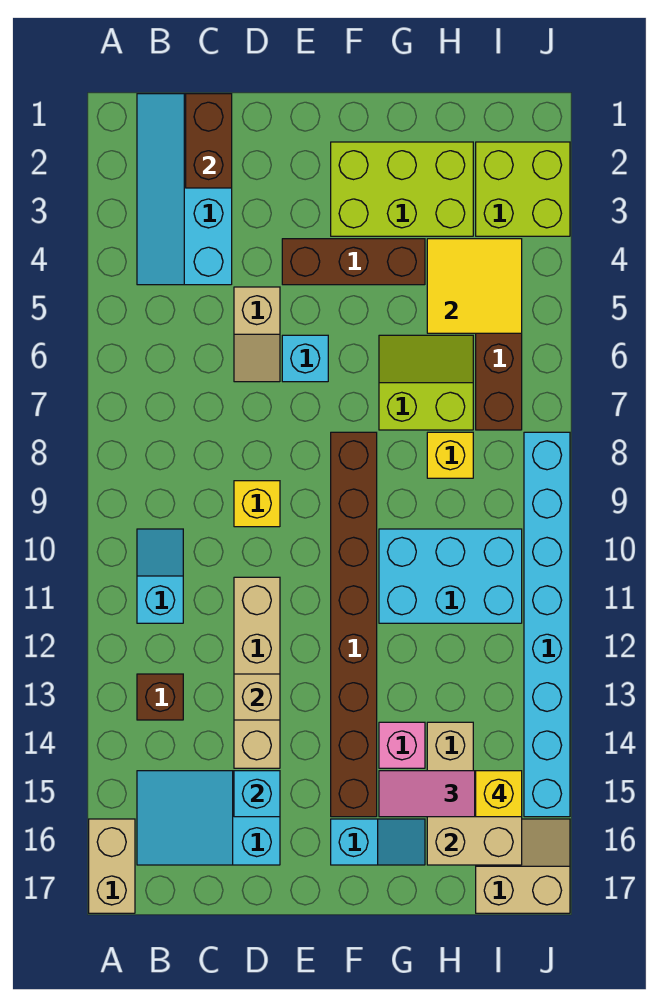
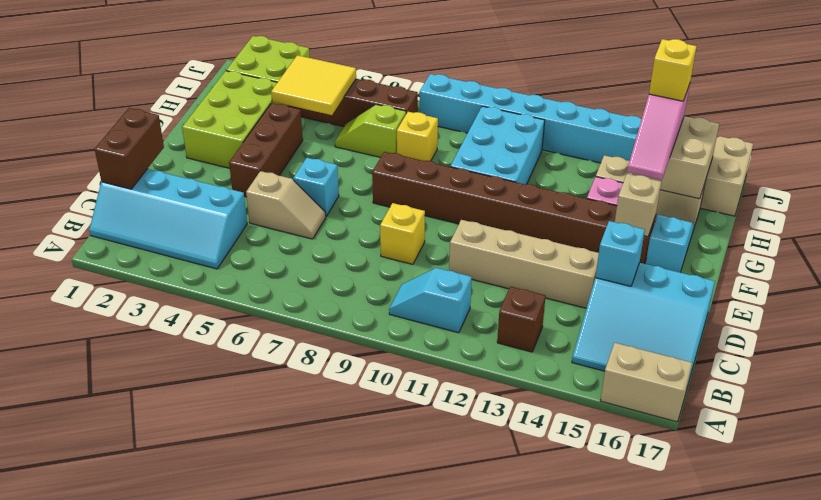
cyan slope B15:D16 level 1 top D -> cyan slope B15:D17 level 1 top D
brown brick C1:C2 level 2 -> brown brick C1:D1 level 2
tan brick D13 level 2 -> tan brick F15 level 2
lime slope G6:H7 level 1 top 7 -> lime slope H6:H7 level 1 top 7

